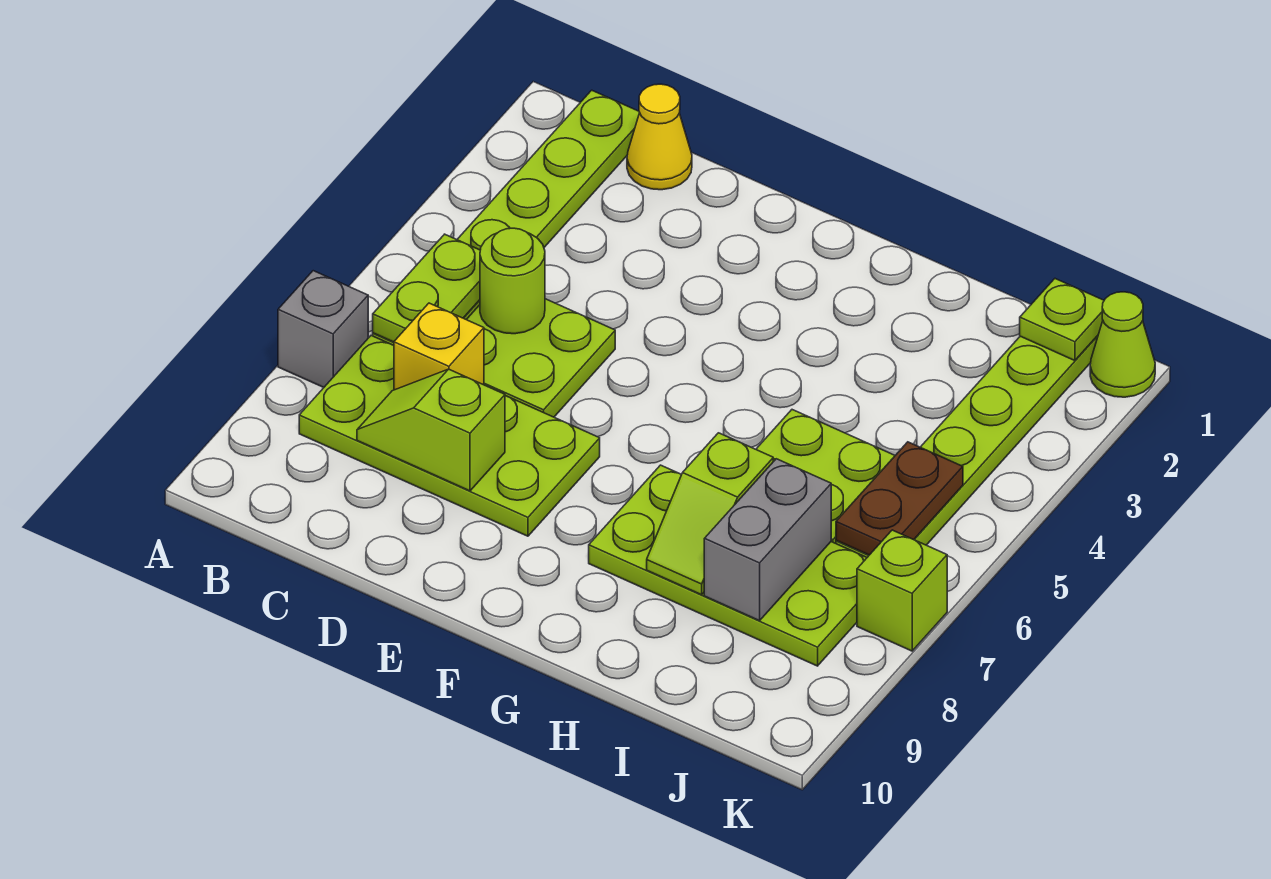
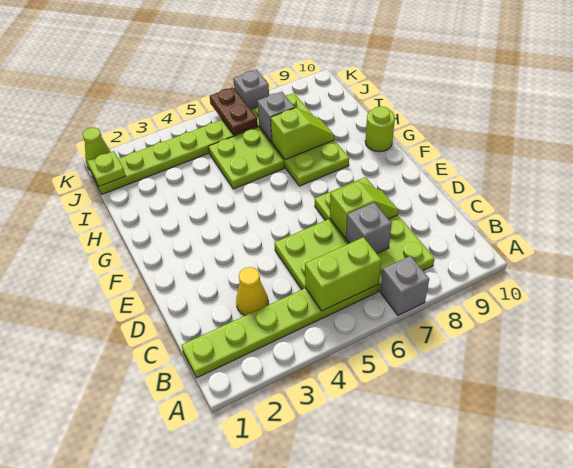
lime plate B5:B6 level 2 -> lime brick B5:B6 level 2
yellow cone C1 level 1 -> yellow cone C3 level 1
lime round brick C5 level 2 -> lime round brick G10 level 1
yellow brick C7 level 2 -> grey brick C7 level 2
lime slope C8:D8 level 2 top D -> lime slope D7:D8 level 2 top 7
grey brick I7:I8 level 2 -> grey brick I7 level 2
brown plate J5:J6 level 2 -> brown plate J6:K6 level 2
lime brick K7 level 1 -> grey brick K7 level 1

